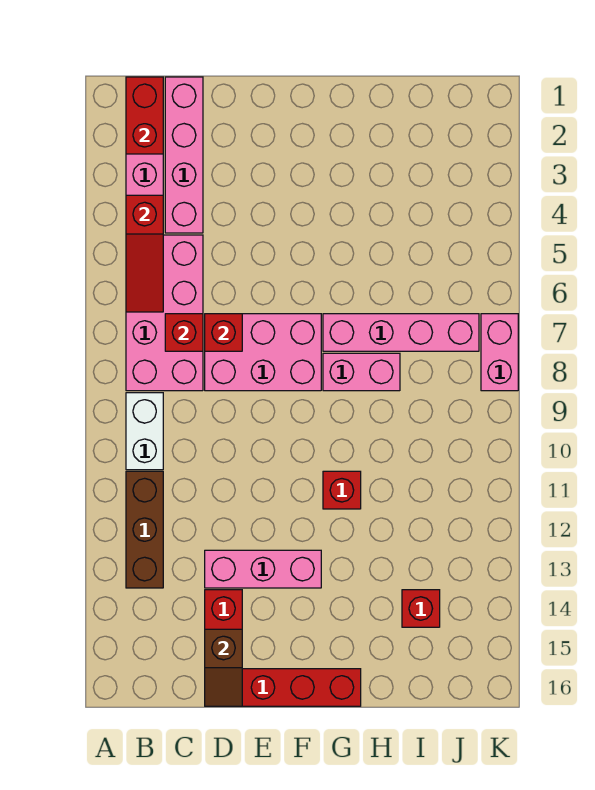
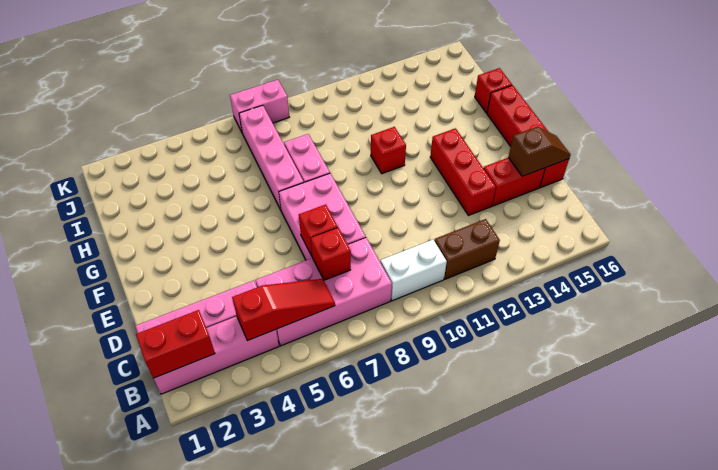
brown brick B11:B13 level 1 -> brown brick B11:B12 level 1
pink brick D13:F13 level 1 -> red brick D13:F13 level 1
red brick I14 level 1 -> red brick H16 level 1

